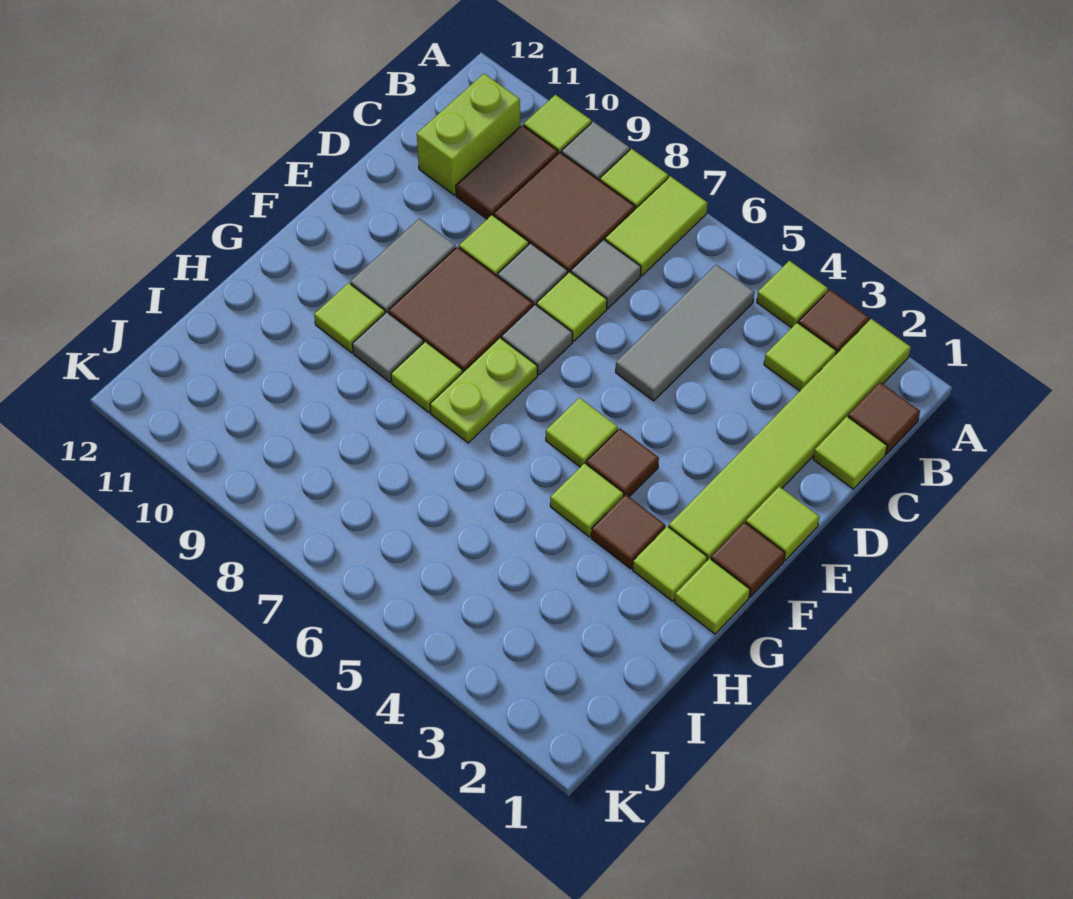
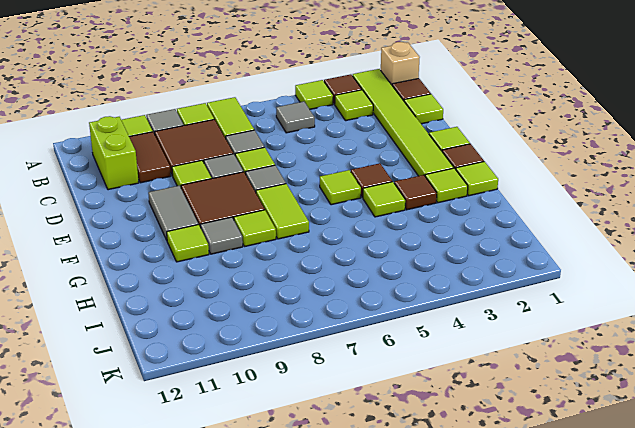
none -> tan brick A1 level 1
grey tile B5:D5 level 1 -> grey tile B5 level 1
lime plate F7:G7 level 1 -> lime tile F7:G7 level 1

